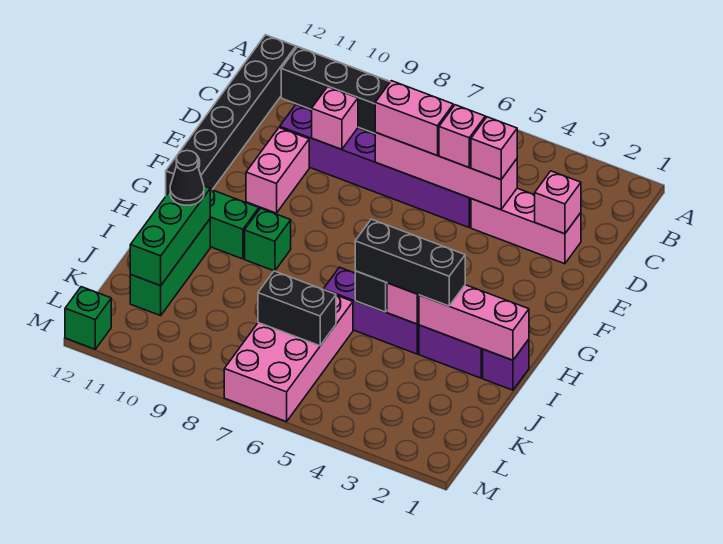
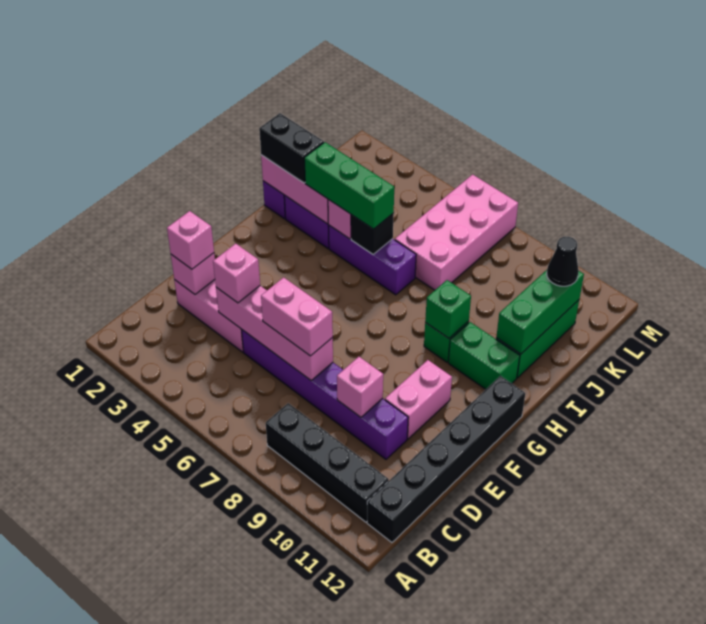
pink brick D5 level 3 -> pink brick D2 level 3
black brick I3:I5 level 3 -> green brick I3:I5 level 3
black cone I11 level 3 -> black cone K11 level 3
black brick K6:K7 level 2 -> black brick I1:I2 level 3
green brick M12 level 1 -> green brick H9 level 2

